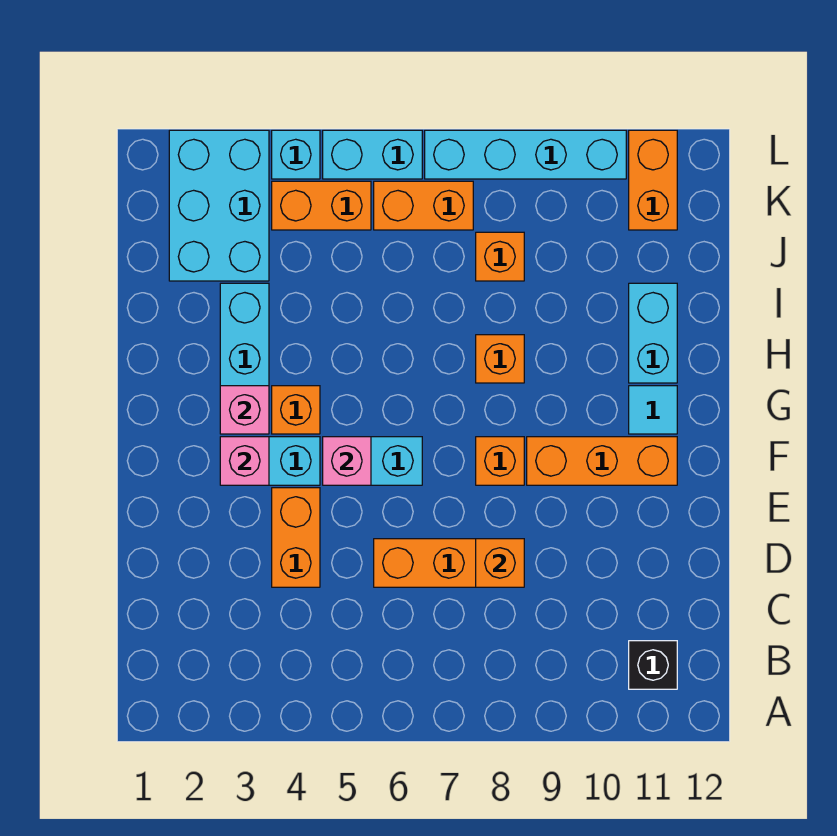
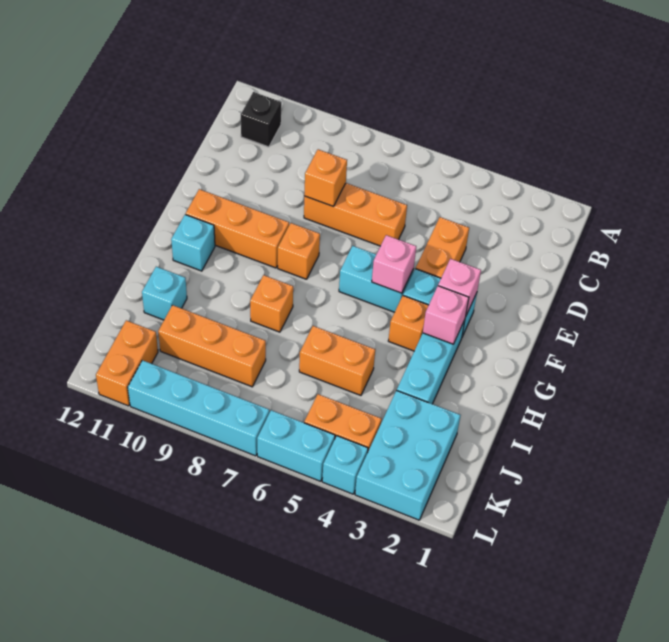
cyan tile G11 level 1 -> cyan brick G11 level 1
cyan brick H11:I11 level 1 -> cyan brick I11 level 1
orange brick J8 level 1 -> orange brick J8:J10 level 1
orange brick K6:K7 level 1 -> orange brick I5:I6 level 1

